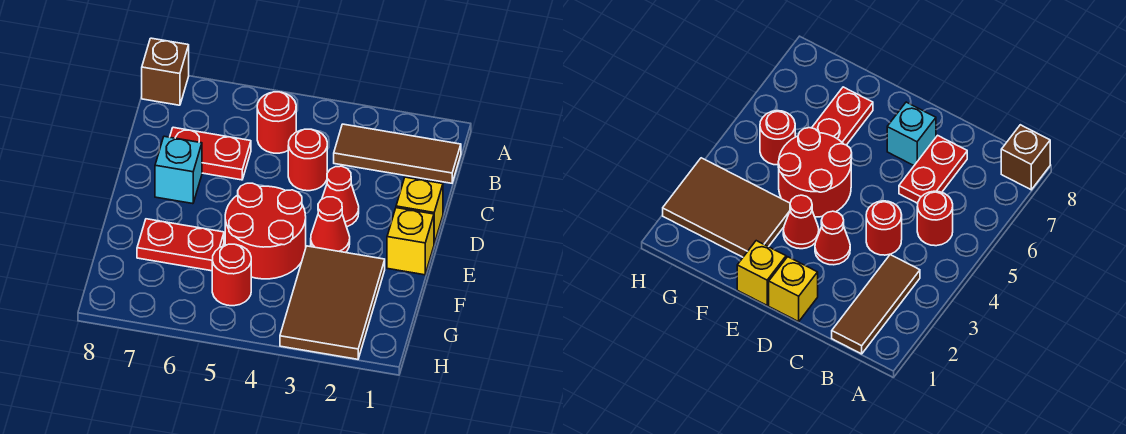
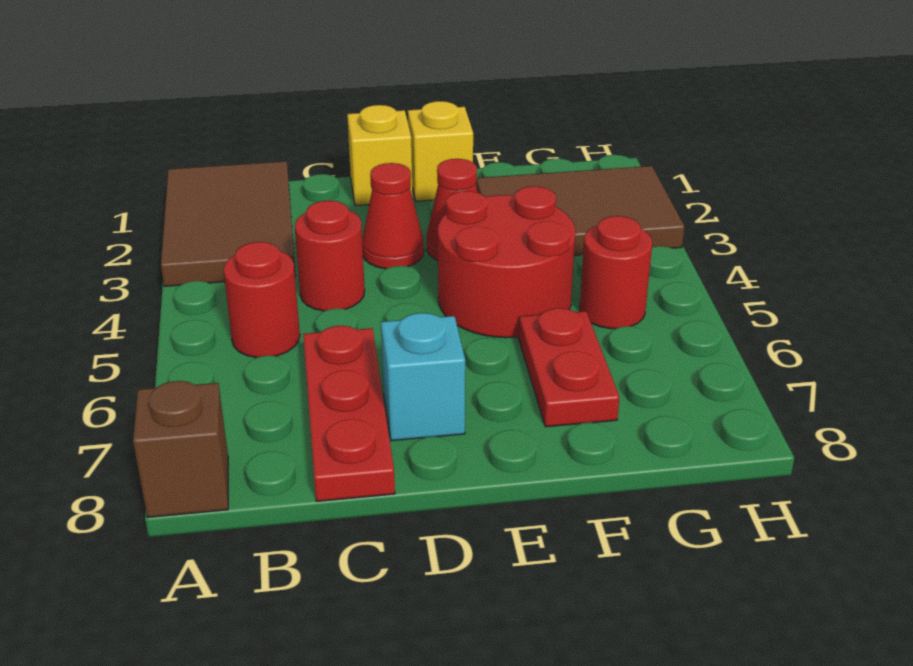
brown tile B1:B3 level 1 -> brown tile A1:B3 level 1
red plate C6:C7 level 1 -> red plate C6:C8 level 1

